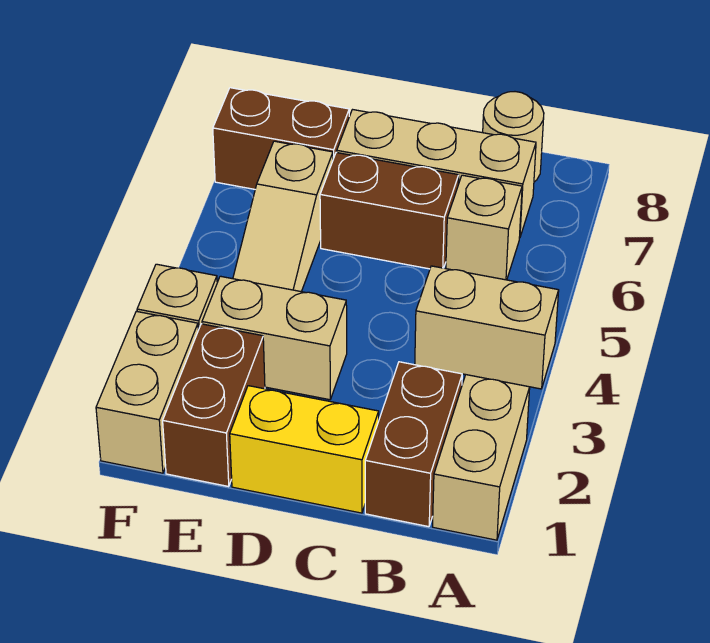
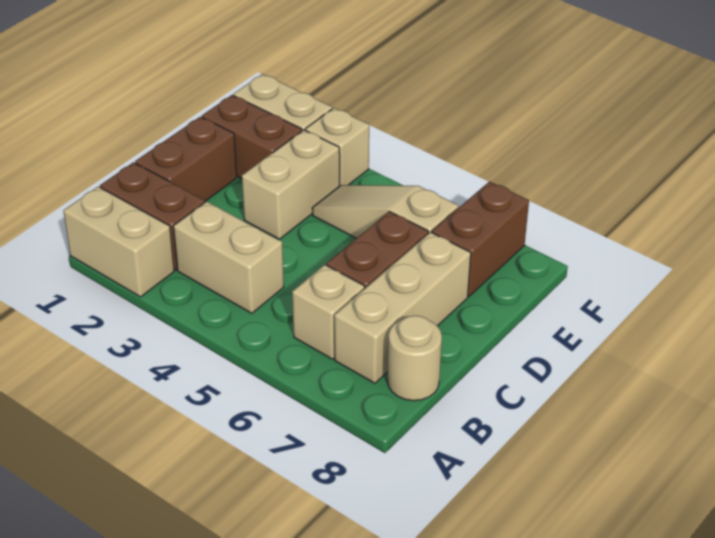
tan brick A4:B4 level 1 -> tan brick B3:B4 level 1
yellow brick C1:D1 level 1 -> brown brick C1:D1 level 1

